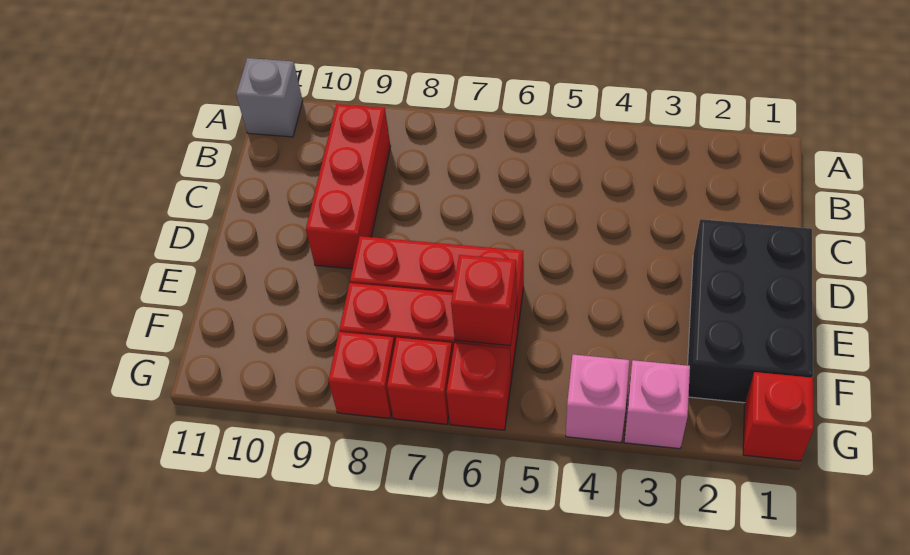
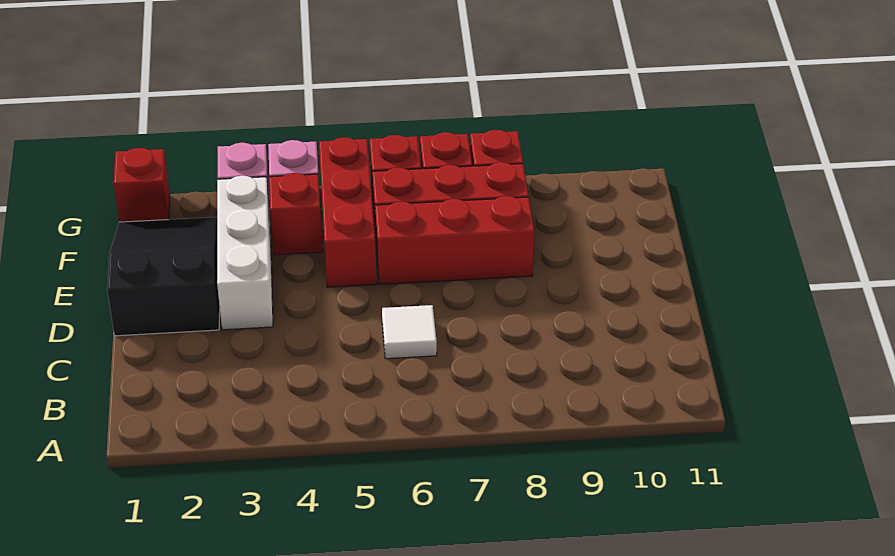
grey brick A11 level 1 -> none
red brick B9:D9 level 1 -> red brick E5:G5 level 1
none -> white tile C6 level 1
black brick D1:F2 level 1 -> black slope D1:F2 level 1 top D
none -> white brick D3:F3 level 1
red brick F6 level 2 -> red brick F4 level 1

